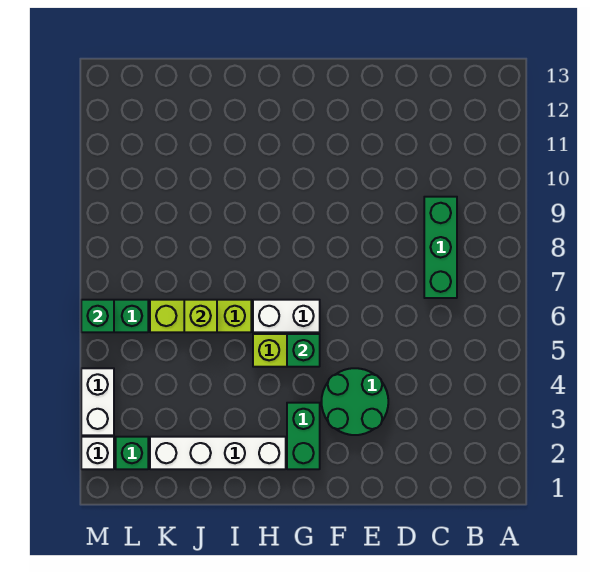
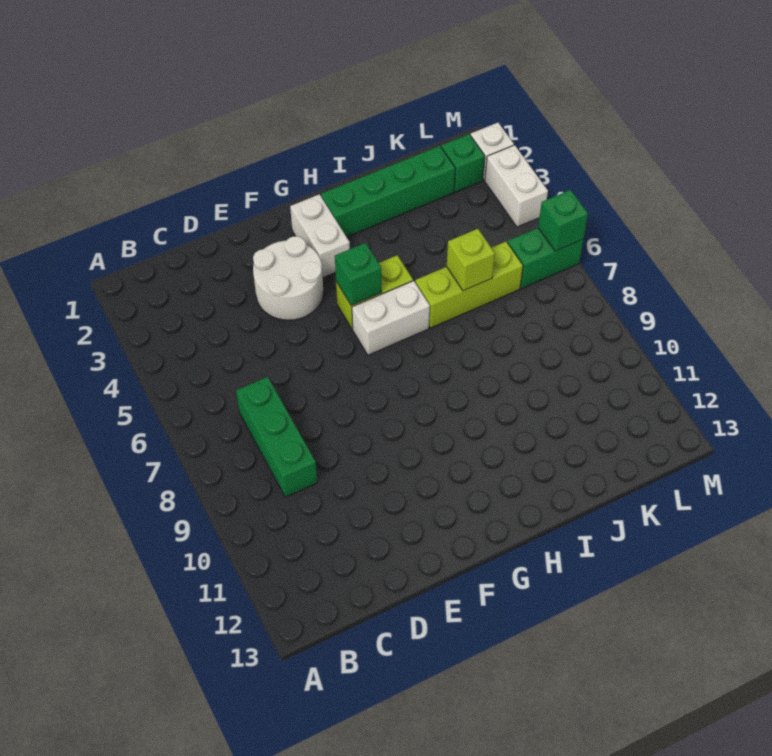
green round brick E3:F4 level 1 -> white round brick E3:F4 level 1
green brick G2:G3 level 1 -> white brick G2:G3 level 1
white brick H2:K2 level 1 -> green brick H2:K2 level 1

